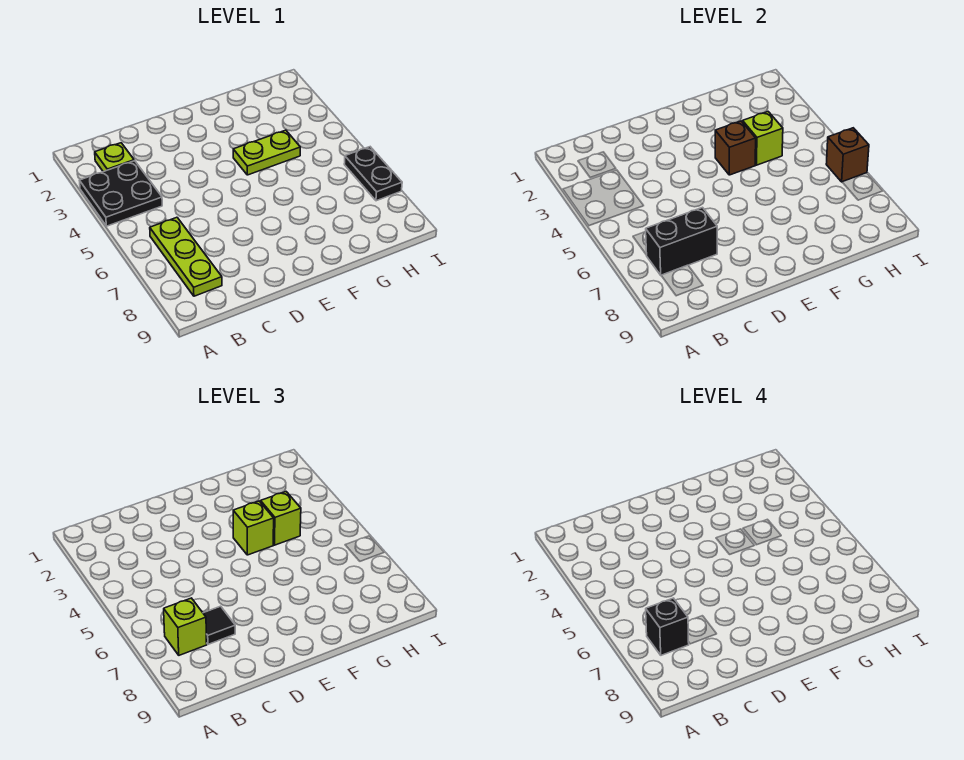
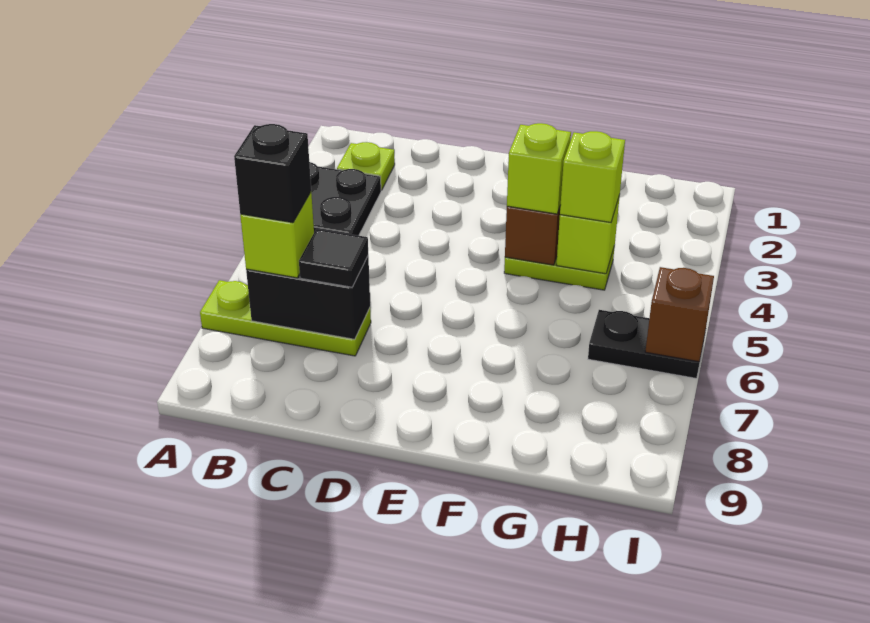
lime plate B6:B8 level 1 -> lime plate A7:C7 level 1
black plate I6:I7 level 1 -> black plate H6:I6 level 1

